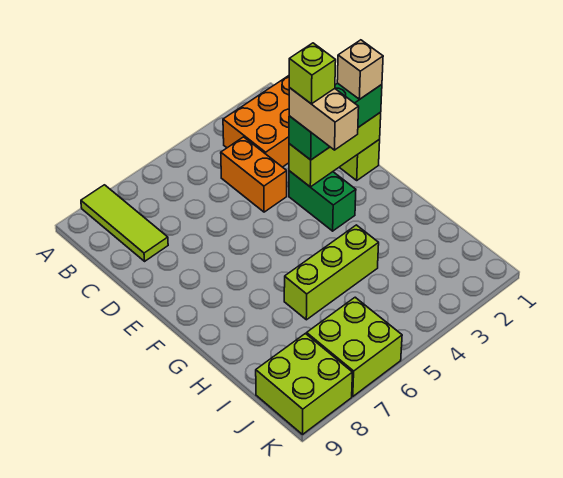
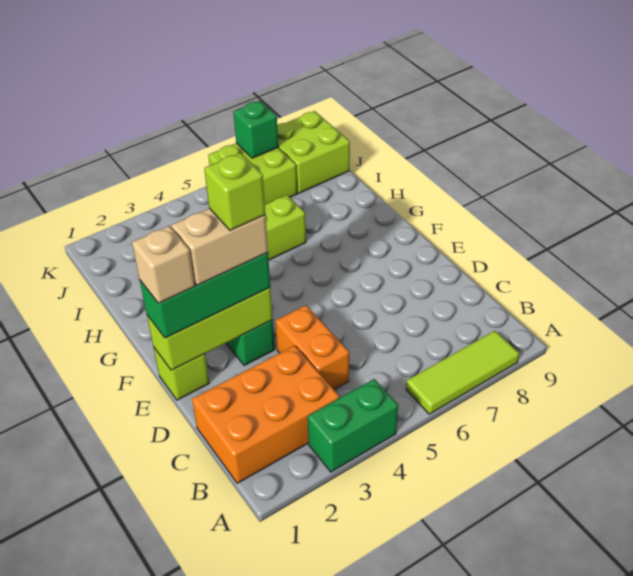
none -> green brick A3:A4 level 1
lime tile A8:C8 level 1 -> lime tile A6:A8 level 1
tan brick E3:F3 level 4 -> tan brick E2:E3 level 4
none -> green brick K7 level 2

